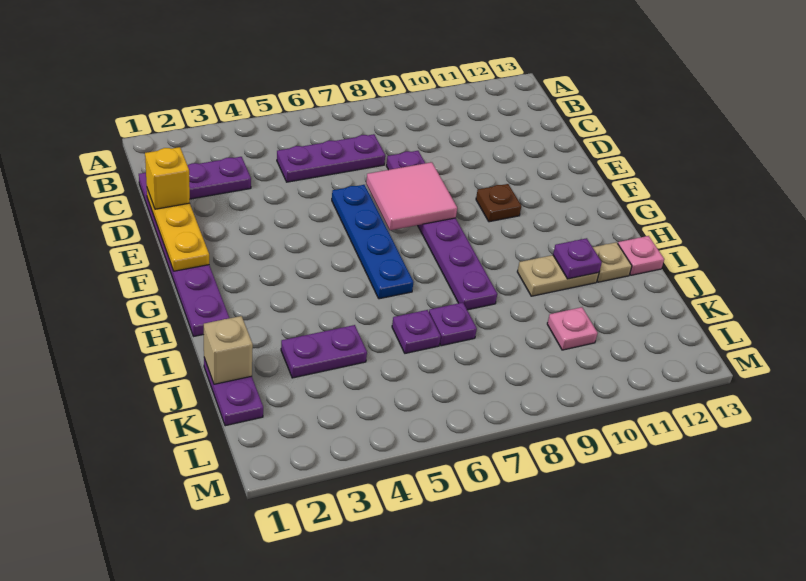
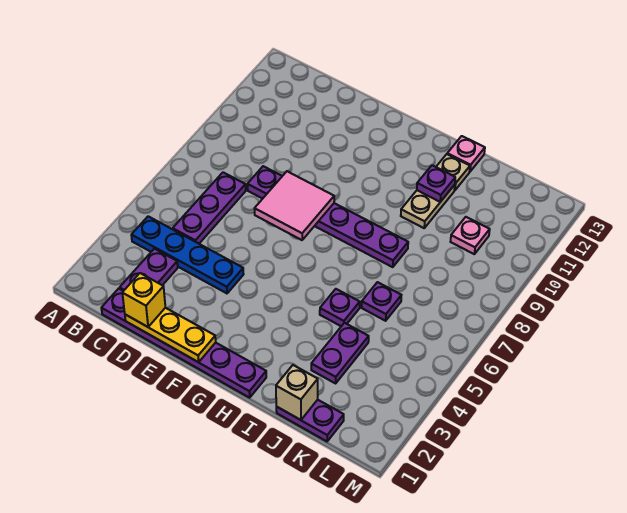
blue plate E6:H6 level 1 -> blue plate B4:E4 level 1
brown plate F10 level 1 -> none
purple plate J7 level 1 -> purple plate I5 level 1

